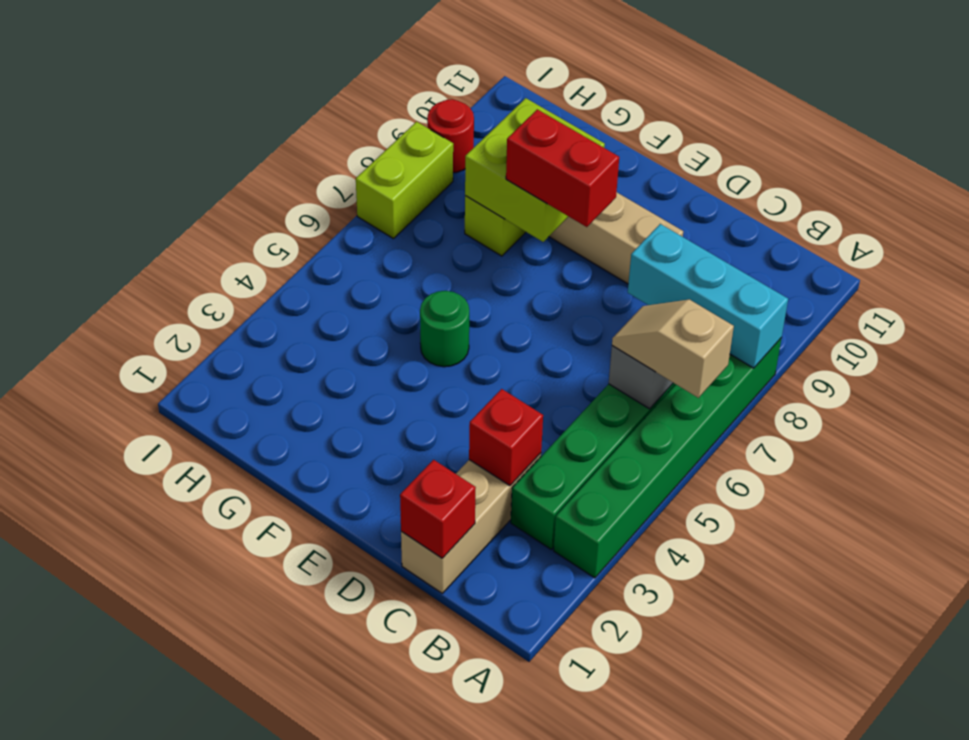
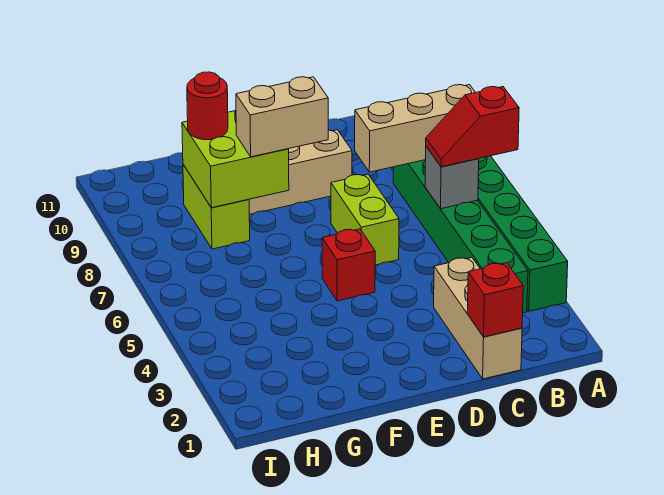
tan slope A6:B6 level 3 top A -> red slope A6:B6 level 3 top A
cyan brick A8:C8 level 2 -> tan brick A8:C8 level 2
red brick C3 level 2 -> red brick E5 level 1
red brick E8:F8 level 3 -> tan brick E8:F8 level 3
green round brick F5 level 1 -> none
lime brick I7:I8 level 1 -> lime brick D6:D7 level 1
red round brick I9 level 1 -> red round brick G9 level 3

